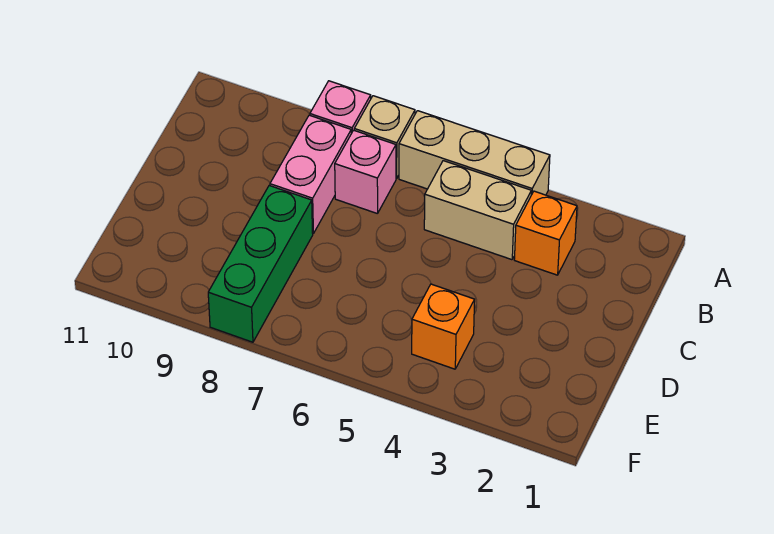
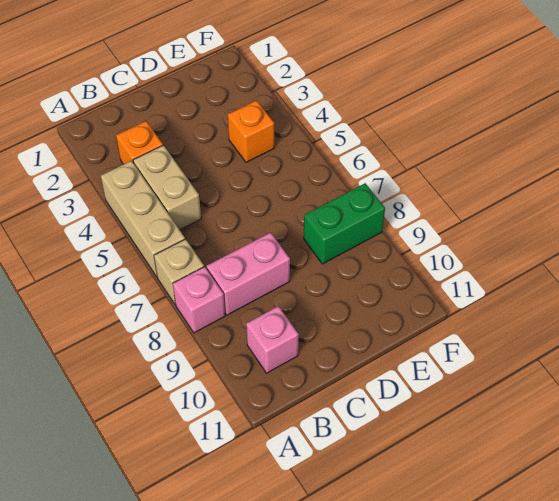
pink brick B7 level 1 -> pink brick B10 level 1
green brick D8:F8 level 1 -> green brick E8:F8 level 1

